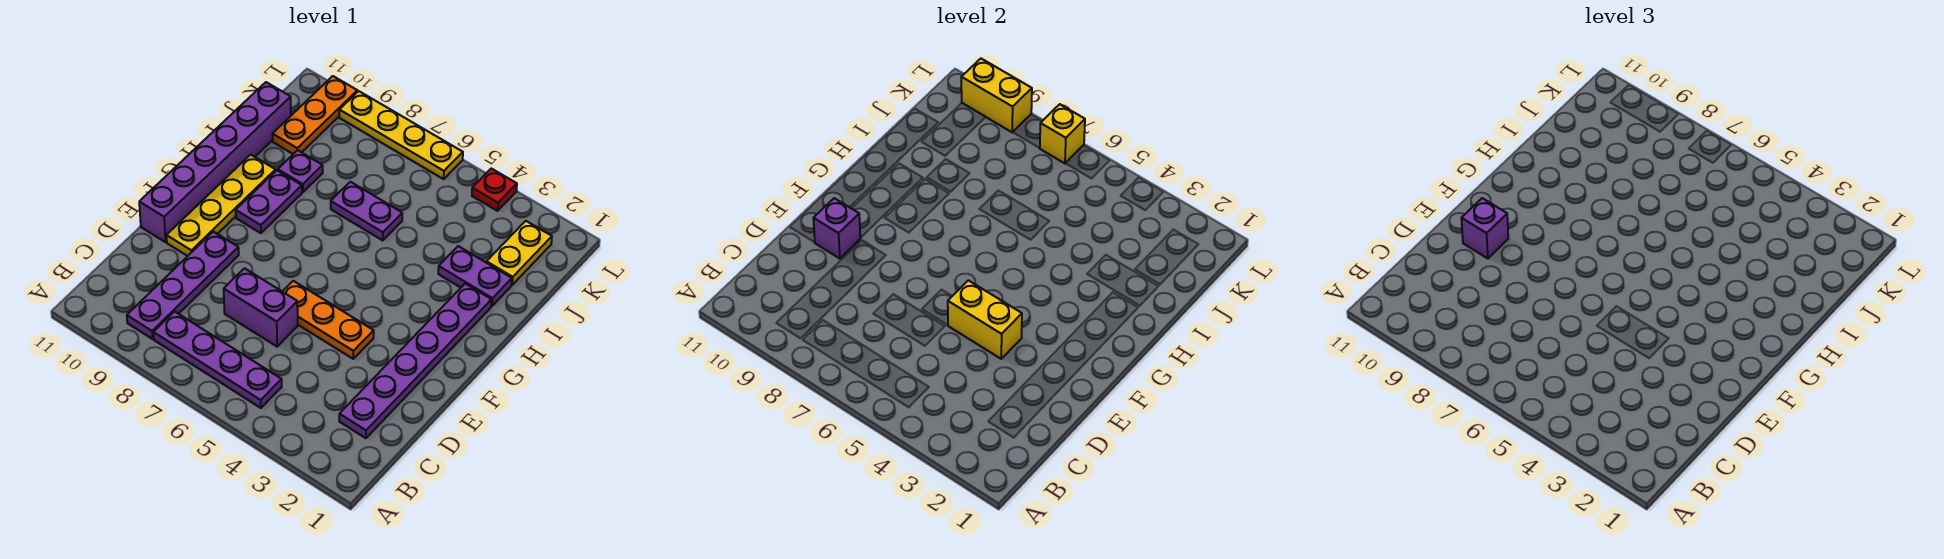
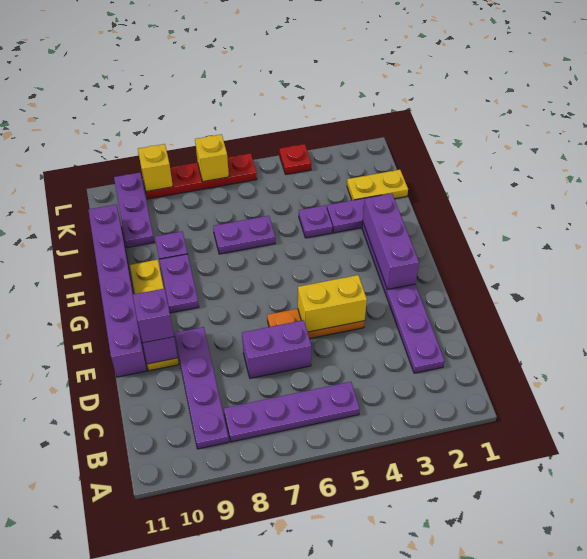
none -> purple brick F2:H2 level 2
none -> purple plate I4 level 1
yellow plate J2:K2 level 1 -> yellow plate J1:J2 level 1
orange plate J10:L10 level 1 -> purple plate J10:L10 level 1
yellow plate L6:L9 level 1 -> red plate L6:L9 level 1
yellow brick L9:L10 level 2 -> yellow brick L9 level 2

